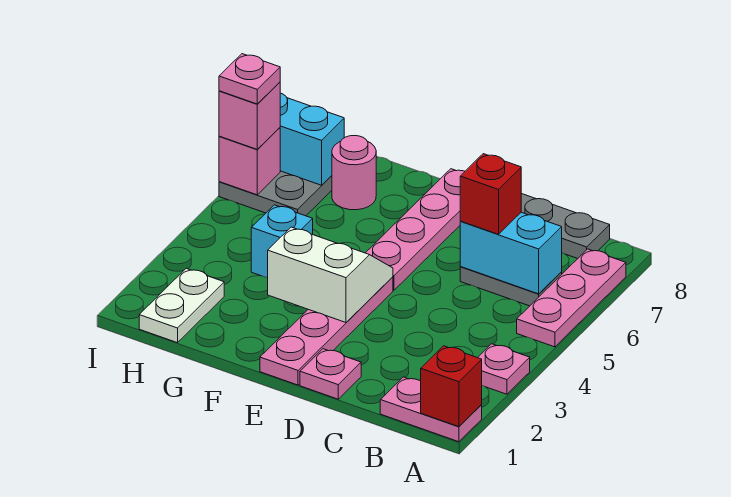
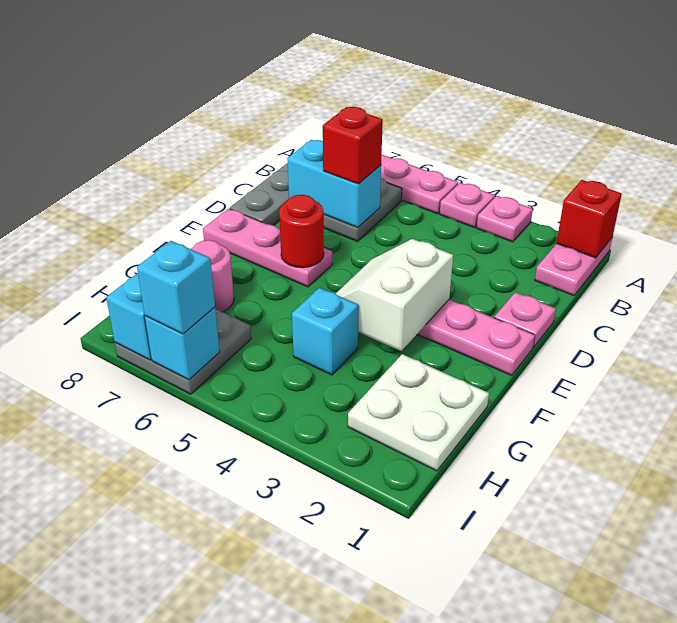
cyan brick B6:C6 level 2 -> cyan brick C6:C7 level 2
pink plate E5:E8 level 1 -> pink plate E6:E8 level 1
none -> red round brick E6 level 2
white plate H1:H2 level 1 -> white plate G1:H2 level 1
pink brick I6 level 2 -> cyan brick I6 level 2
pink brick I6 level 3 -> cyan brick I6 level 3
pink plate I6 level 4 -> pink plate A4 level 1

